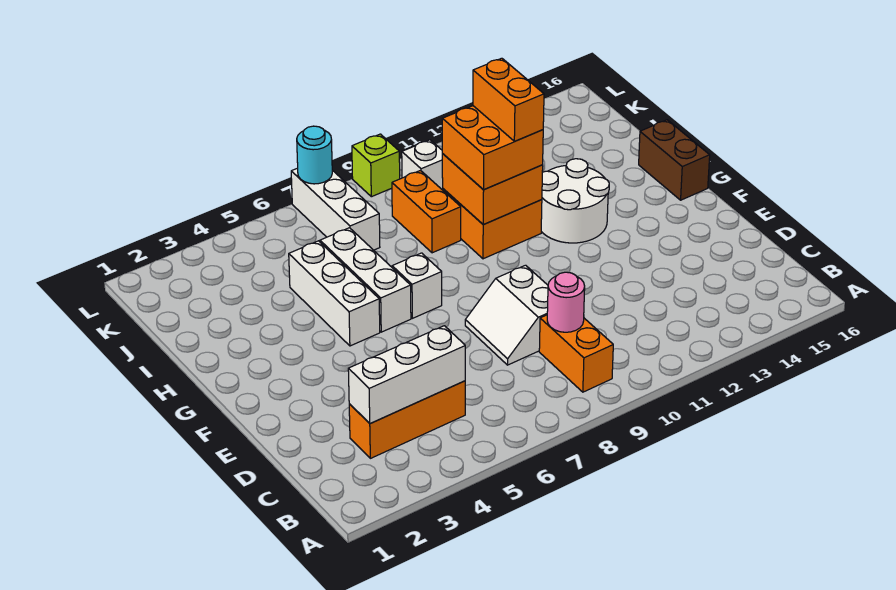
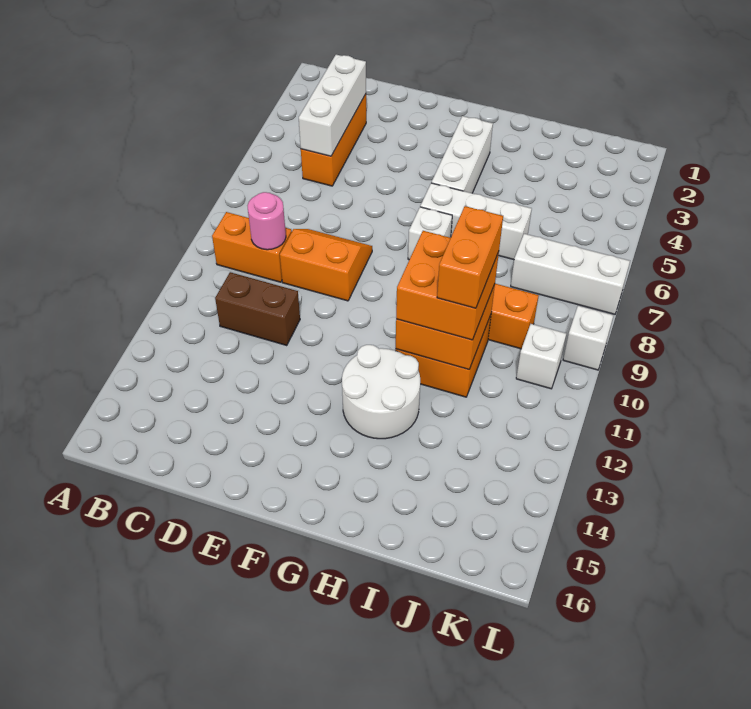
white slope D8:E9 level 1 top 9 -> orange slope D8:E9 level 1 top 9
white brick G5:I5 level 1 -> white brick G3:G5 level 1
brown brick G16:H16 level 1 -> brown brick C11:D11 level 1
orange brick H11:I11 level 4 -> orange brick I10:I11 level 4
cyan round brick L7 level 2 -> none
lime brick L9 level 1 -> white brick L9 level 1

